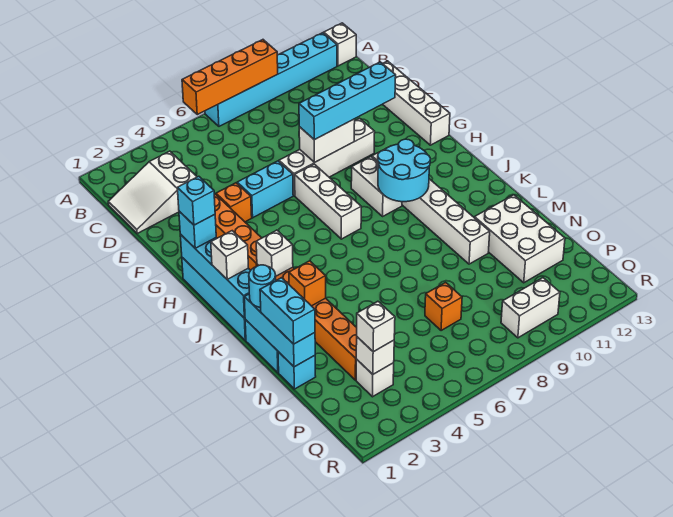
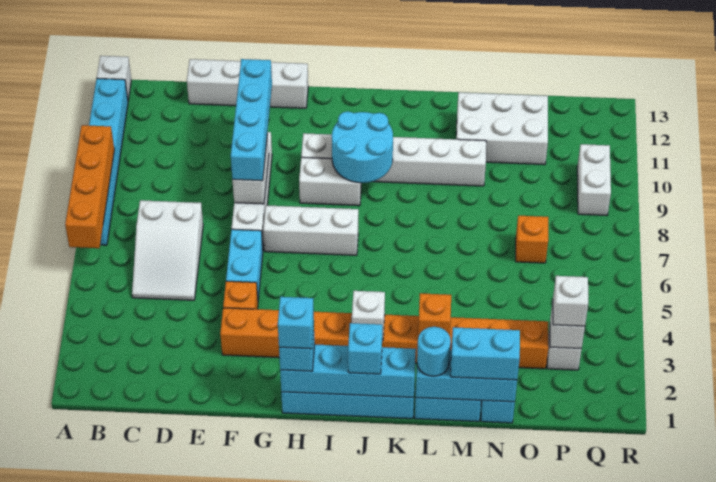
white slope C1:D3 level 1 top 3 -> white slope C5:D7 level 1 top 7
white brick J1 level 3 -> cyan brick J1 level 3

